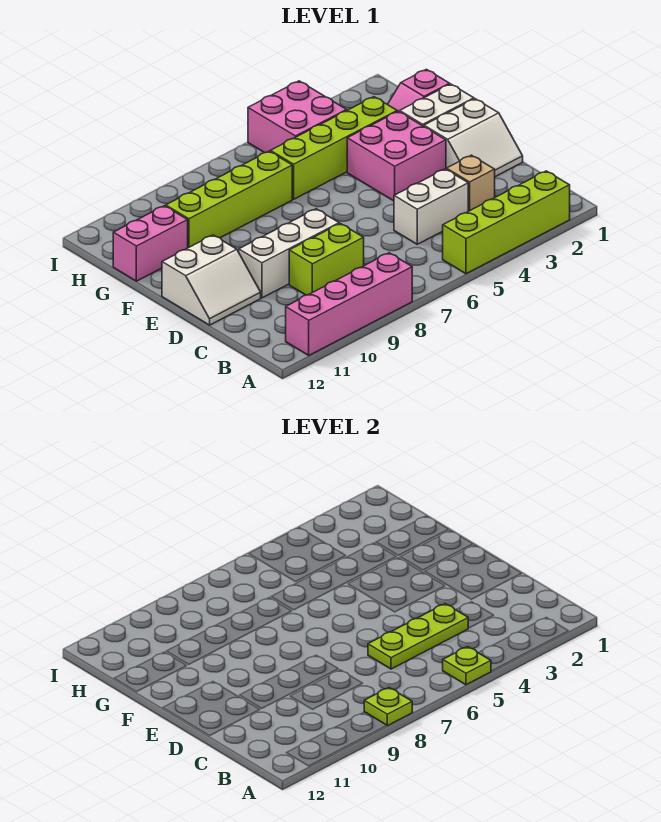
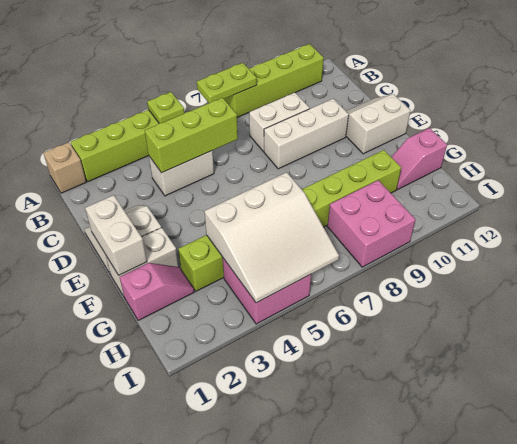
pink brick A8:A11 level 1 -> lime brick A8:A11 level 1
lime plate A8 level 2 -> lime plate A7:A8 level 2
tan brick C3 level 1 -> tan brick A1 level 1
lime plate C4:C6 level 2 -> lime brick C4:C6 level 2
lime brick C8:C9 level 1 -> white brick C8:C9 level 1
none -> white brick E1:F1 level 2
pink brick E3:F4 level 1 -> pink brick H8:I9 level 1
none -> white slope G4:I6 level 2 top G
pink brick G11:G12 level 1 -> pink slope G11:G12 level 1 top 12

